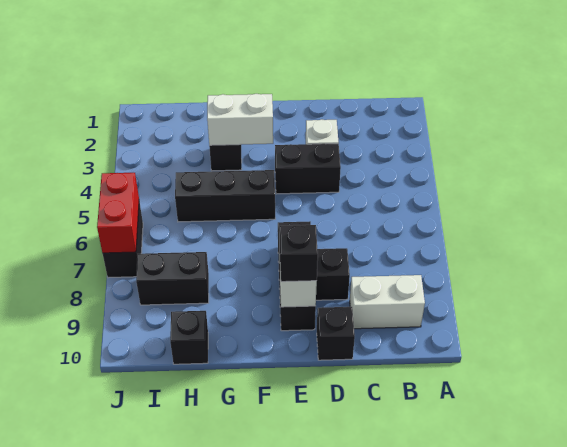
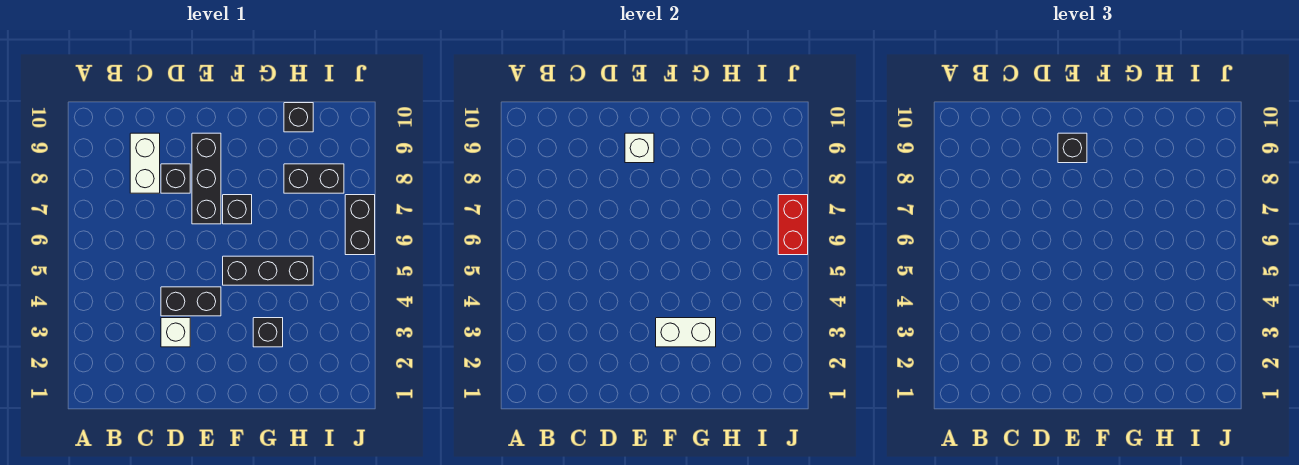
white brick B9:C9 level 1 -> white brick C8:C9 level 1
black brick D10 level 1 -> black brick F7 level 1

